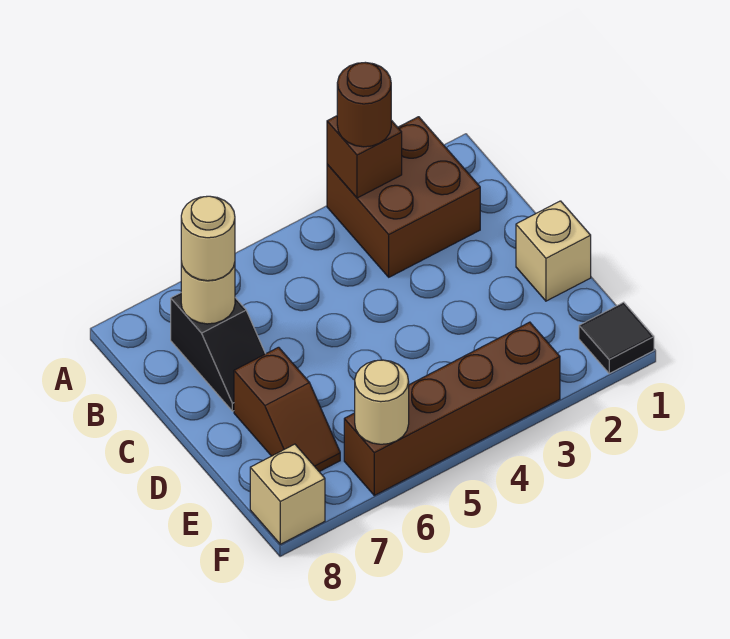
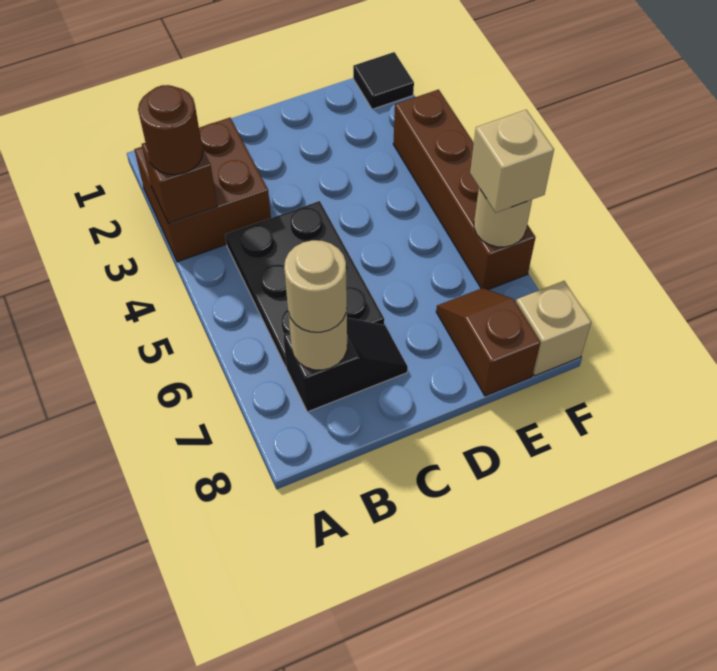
none -> black plate B4:C6 level 1
tan brick D1 level 1 -> tan brick F6 level 3
brown slope D7:E7 level 1 top D -> brown slope E7:E8 level 1 top 8

